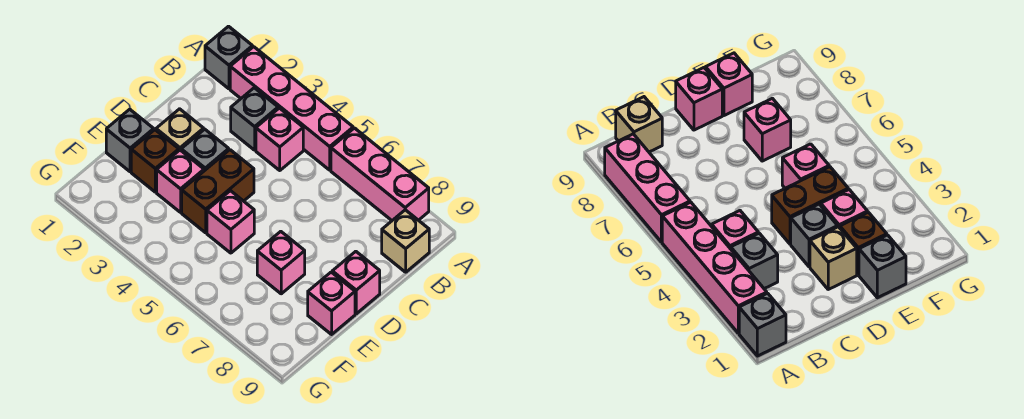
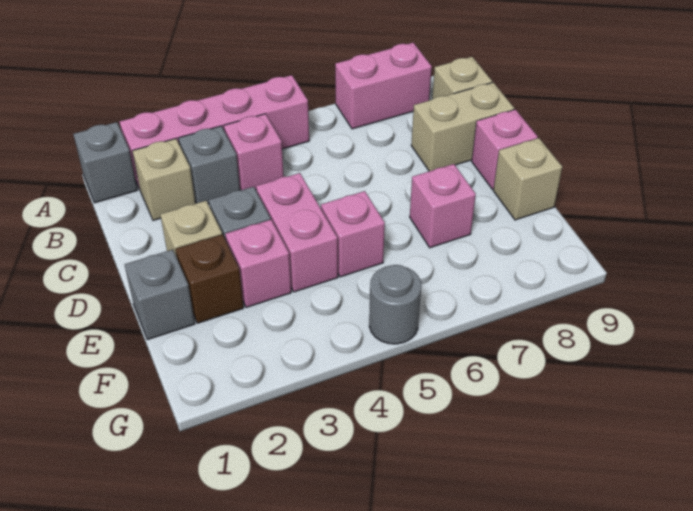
pink brick A6:A8 level 1 -> pink brick A7:A8 level 1
none -> tan brick B2 level 1
none -> tan brick C8:C9 level 1
brown brick D4:E4 level 1 -> pink brick D4:E4 level 1
pink brick E9 level 1 -> tan brick E9 level 1
none -> grey round brick G5 level 1

